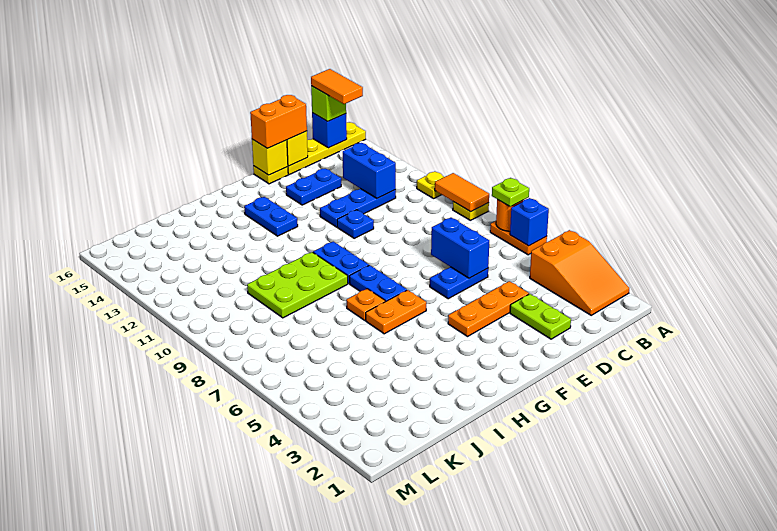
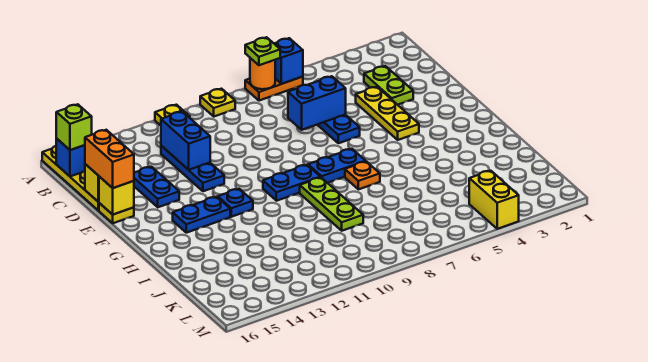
orange slope A2:B4 level 1 top 4 -> none
orange tile A9:A10 level 2 -> none
orange tile B15:B16 level 4 -> none
blue brick C12:C13 level 2 -> blue brick C12:D12 level 2
lime plate D2:D3 level 1 -> lime plate C3:D3 level 1
orange plate D4:F4 level 1 -> yellow plate D4:F4 level 1
blue plate E11 level 1 -> blue plate G12 level 1
orange plate G6:H6 level 1 -> none
lime plate H9:J10 level 1 -> lime plate H9:J9 level 1
none -> yellow brick L4:M4 level 1

